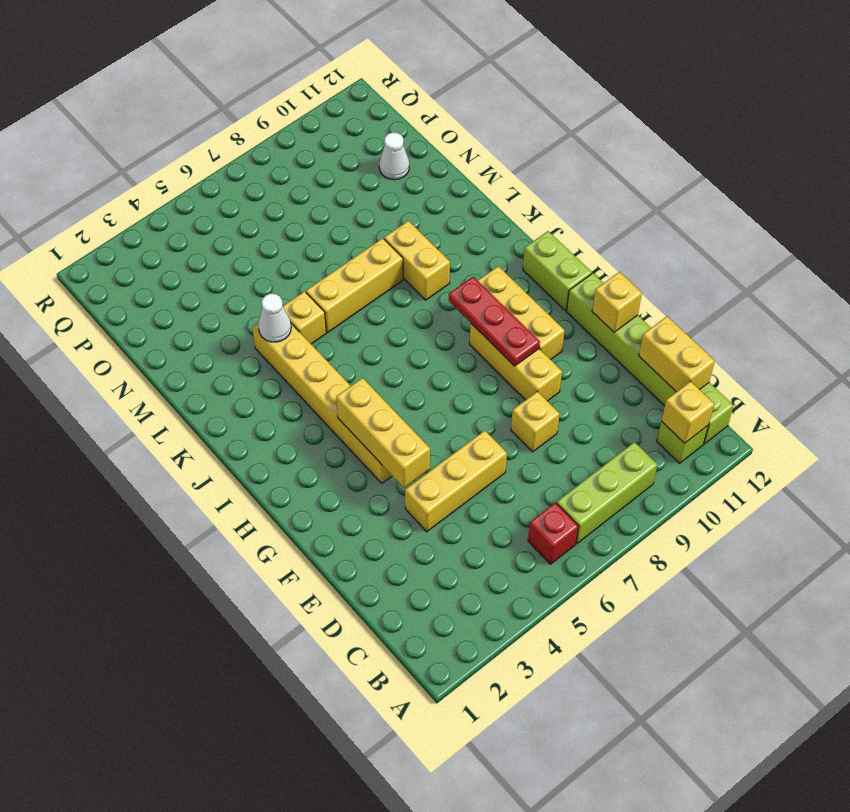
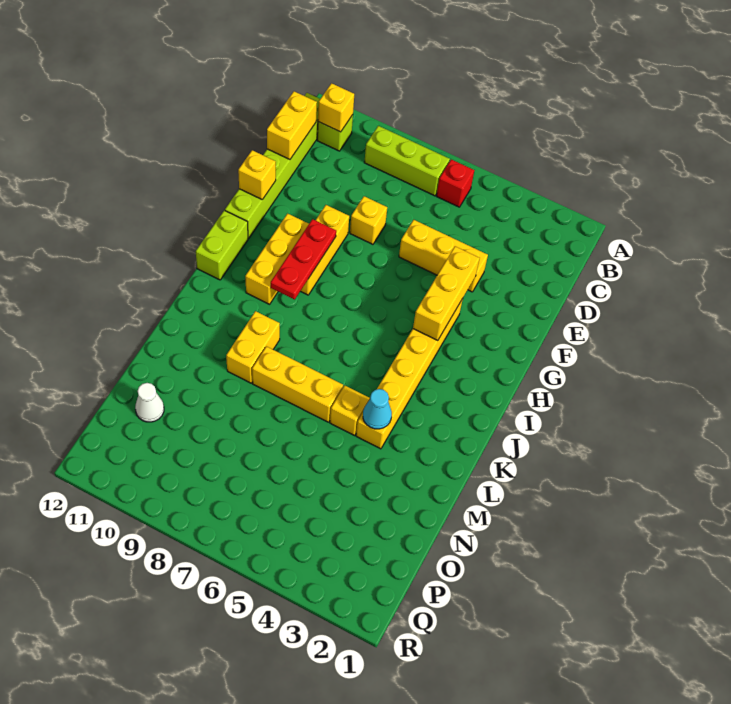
white cone L4 level 2 -> cyan cone L4 level 2

